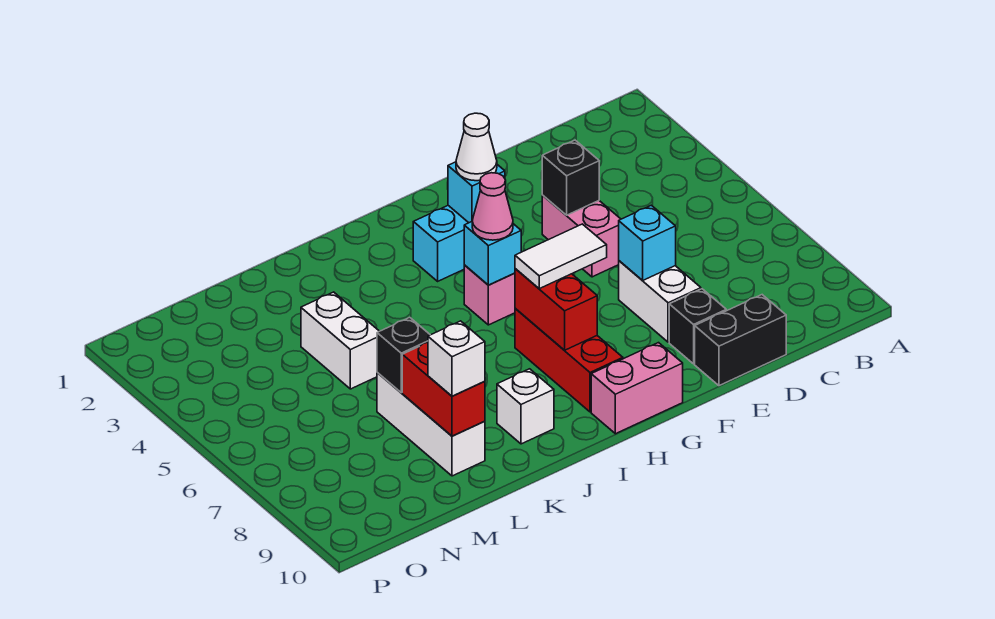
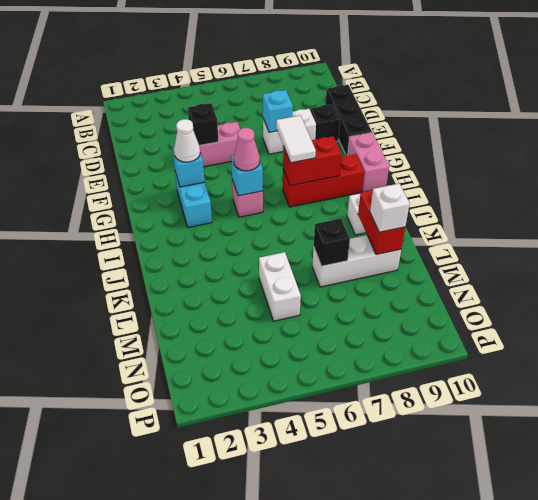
black brick D10:E10 level 1 -> black brick D10:F10 level 1
white brick L4:L5 level 1 -> white brick L5:M5 level 1
red brick L8:L9 level 2 -> red brick K9:L9 level 2

